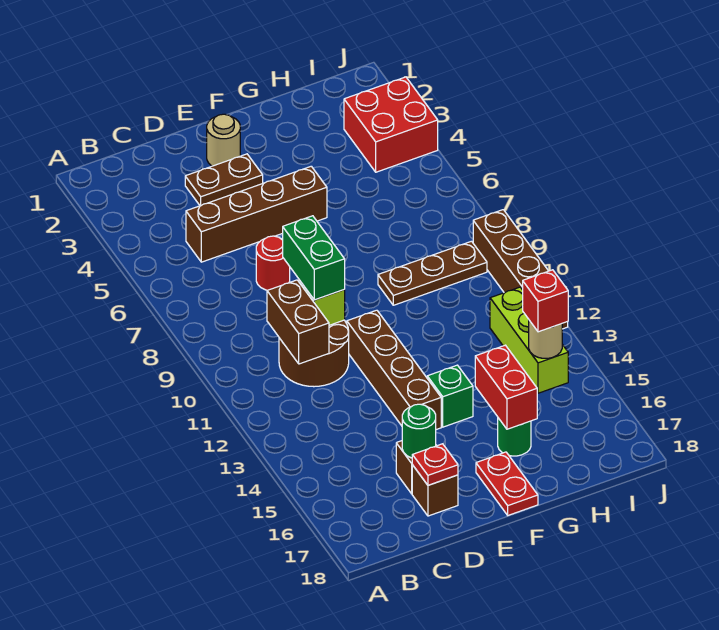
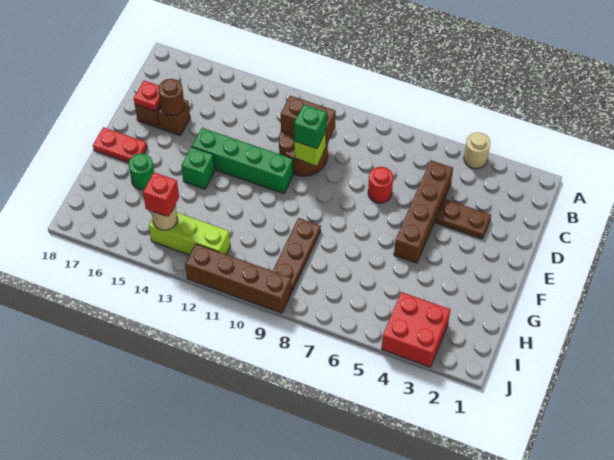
brown plate D3:E3 level 1 -> brown plate D3:D4 level 1
green brick D9:D10 level 3 -> green brick D10 level 3
green round brick D16 level 2 -> brown round brick D16 level 2
tan round brick E2 level 1 -> tan round brick A4 level 1
brown brick E11:E14 level 1 -> green brick E11:E14 level 1
red brick G15:G16 level 2 -> none

